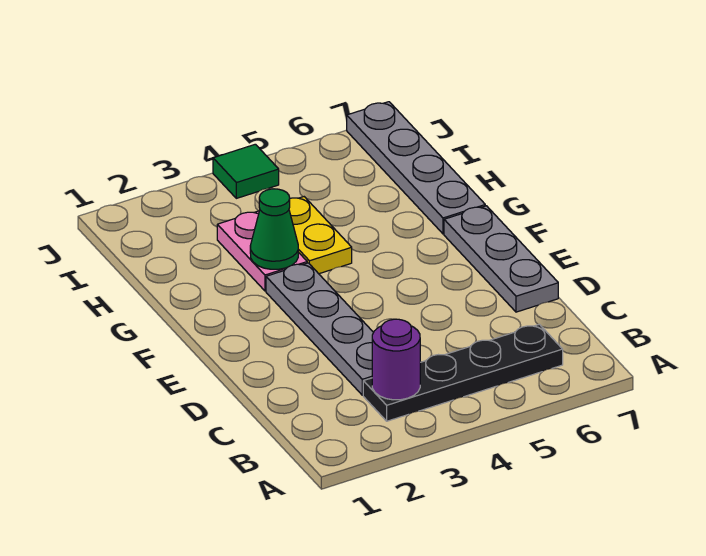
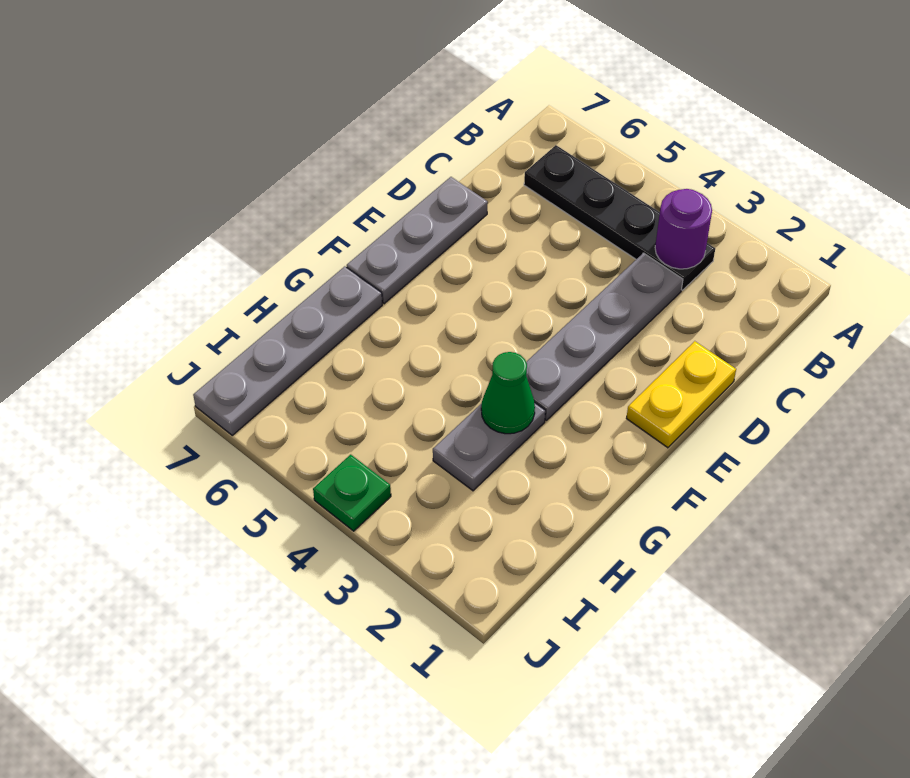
pink plate G3:H3 level 1 -> grey plate G3:H3 level 1
yellow plate G4:H4 level 1 -> yellow plate D1:E1 level 1
green tile J4 level 1 -> green plate J4 level 1

